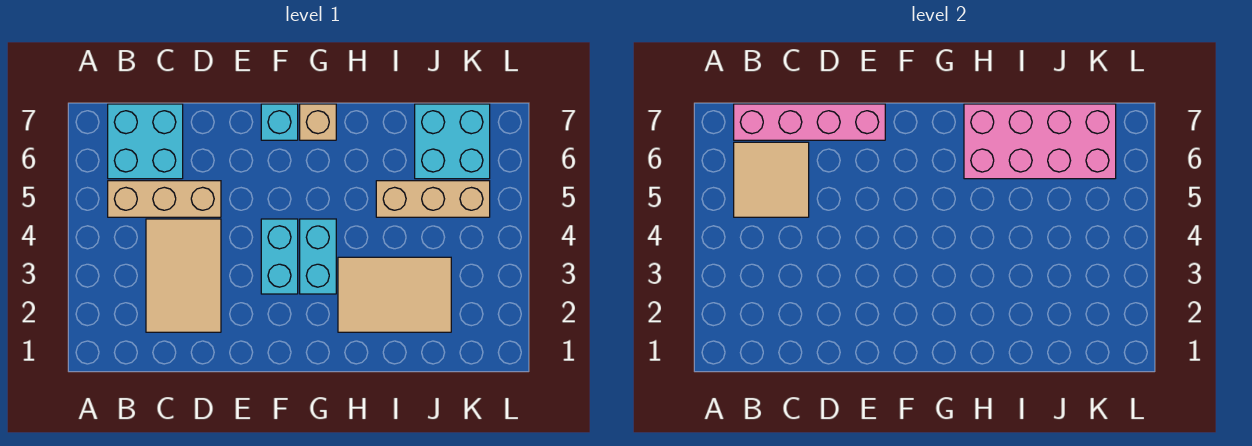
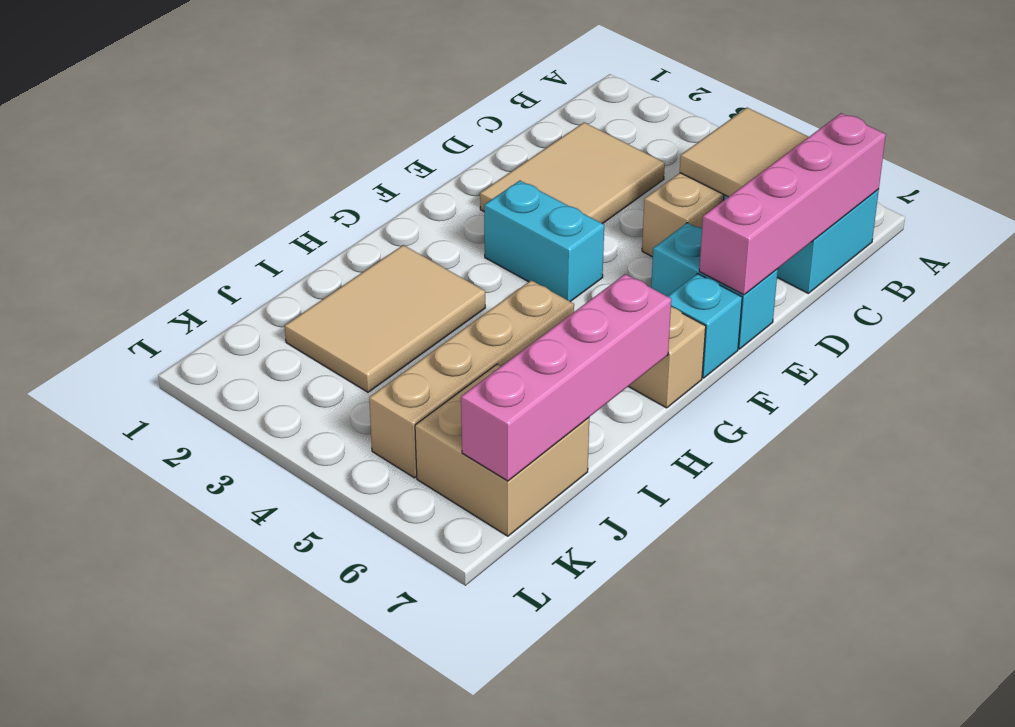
tan tile C2:D4 level 1 -> tan tile C2:E3 level 1
cyan brick G3:G4 level 1 -> cyan brick E6:E7 level 1
pink brick H6:K7 level 2 -> pink brick H7:K7 level 2
tan brick I5:K5 level 1 -> tan brick H5:K5 level 1
cyan brick J6:K7 level 1 -> tan brick J6:K7 level 1

